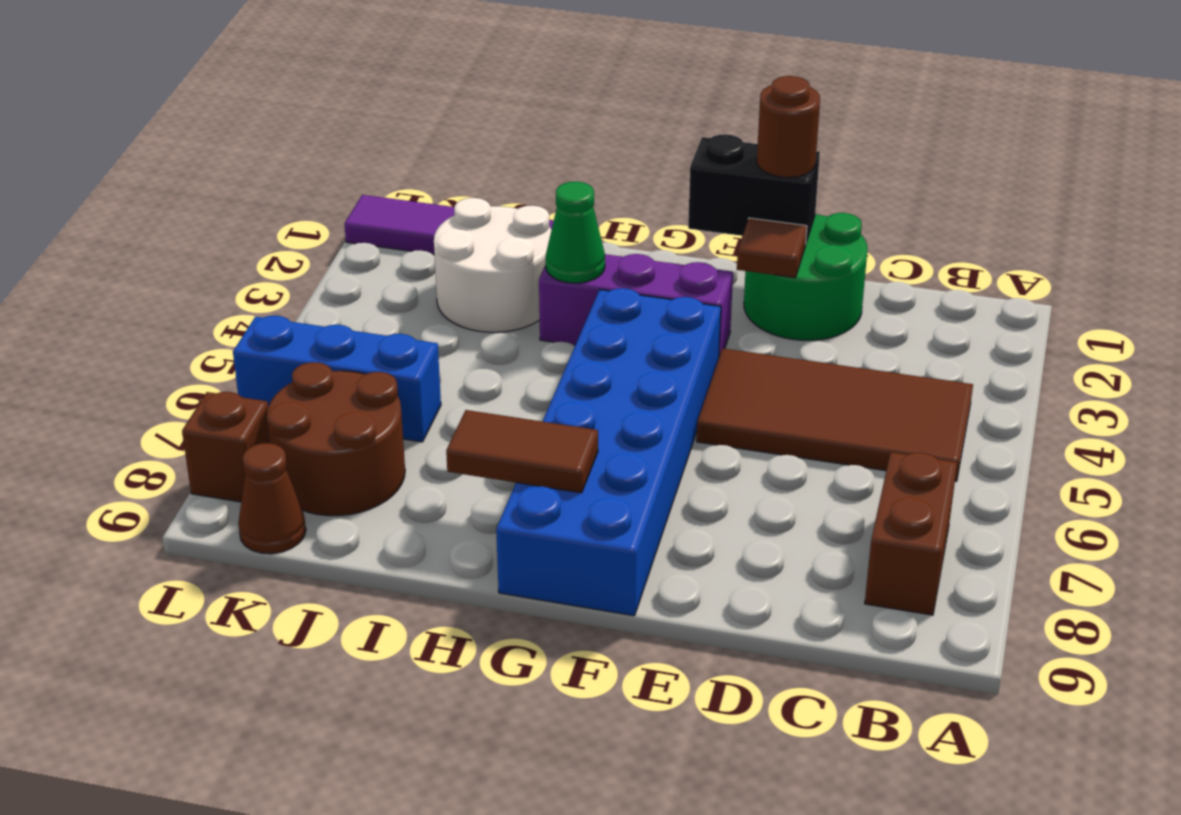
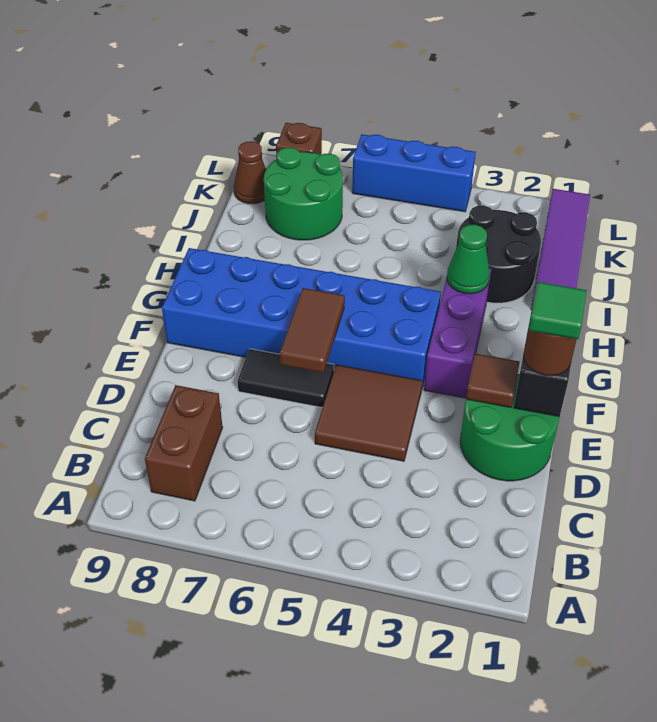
brown tile B4:E5 level 1 -> brown tile D4:E5 level 1
brown brick B7:B8 level 1 -> brown brick B8:C8 level 1
none -> green tile E1 level 4
none -> black tile E6:E7 level 1
brown tile G8:H8 level 2 -> brown tile E6:F6 level 2
white round brick I2:J3 level 1 -> black round brick I2:J3 level 1
blue brick J6:L6 level 1 -> blue brick L4:L6 level 1
brown round brick J7:K8 level 1 -> green round brick J7:K8 level 1

